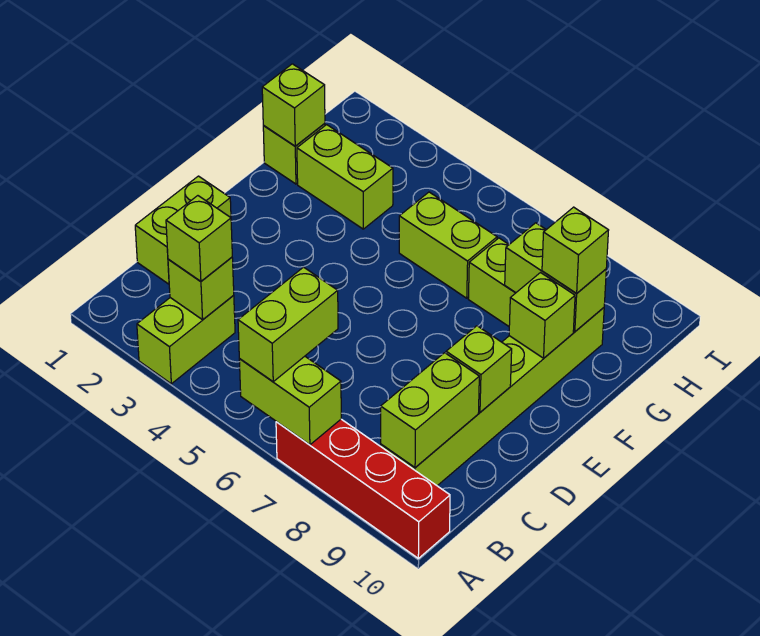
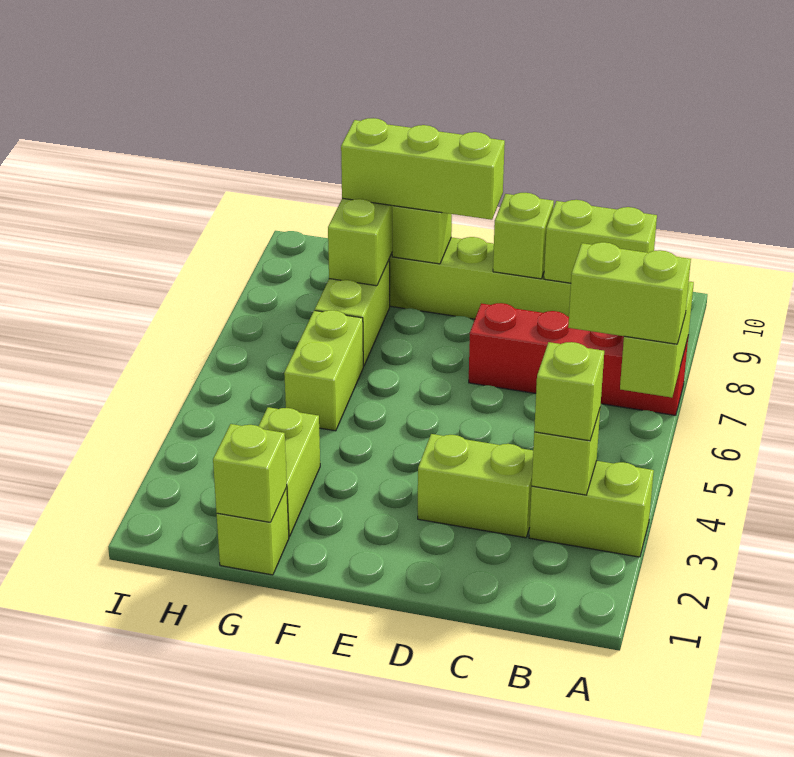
red brick A7:A10 level 1 -> red brick A7:D7 level 1
lime brick C1:D1 level 1 -> lime brick C3:D3 level 1
lime brick G9 level 3 -> lime brick E9:G9 level 3

